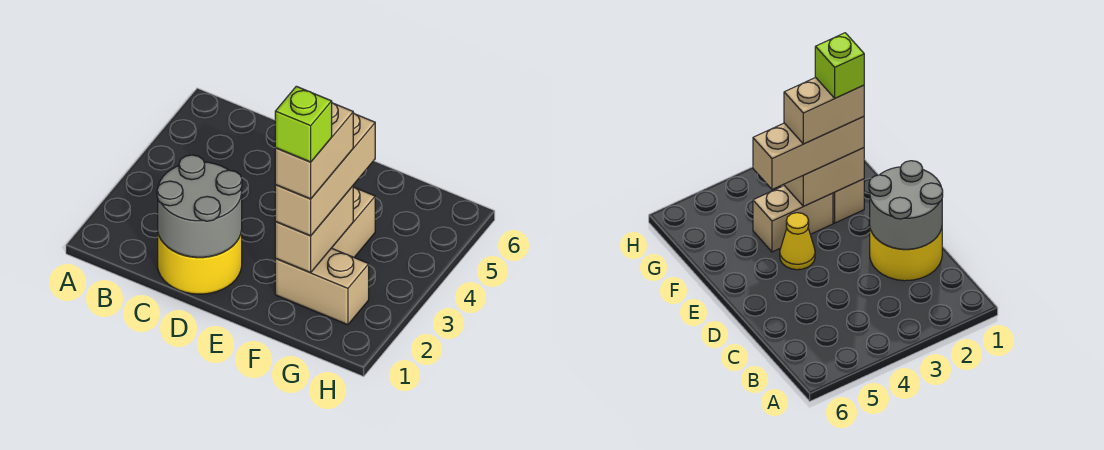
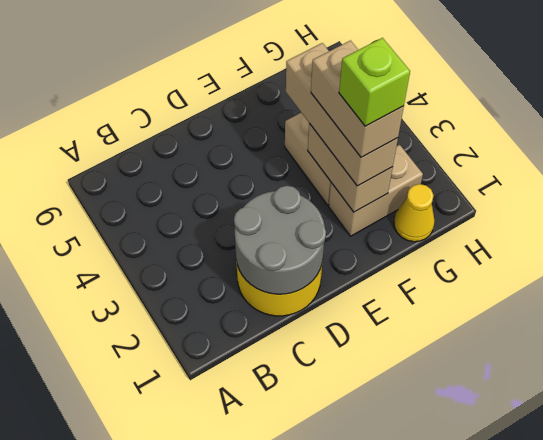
yellow cone E4 level 1 -> yellow cone G1 level 1

